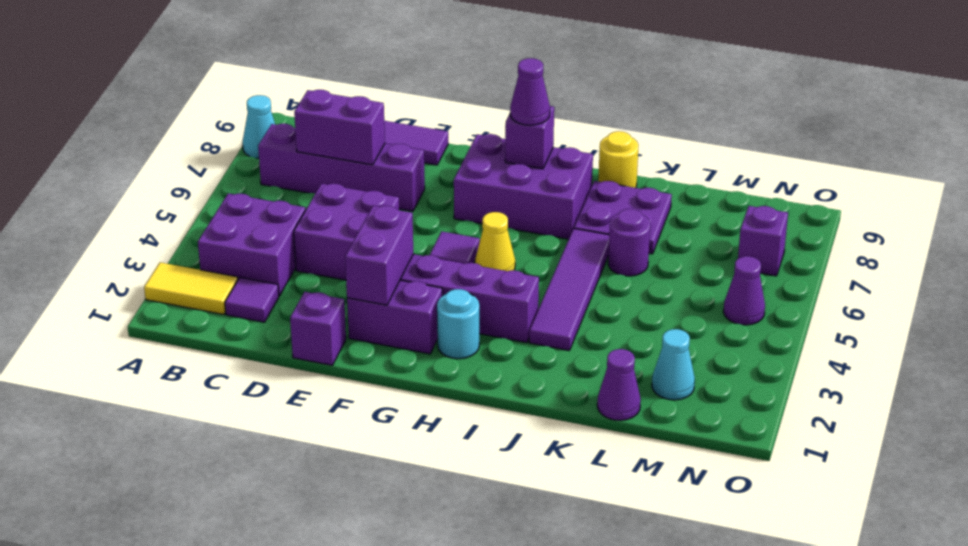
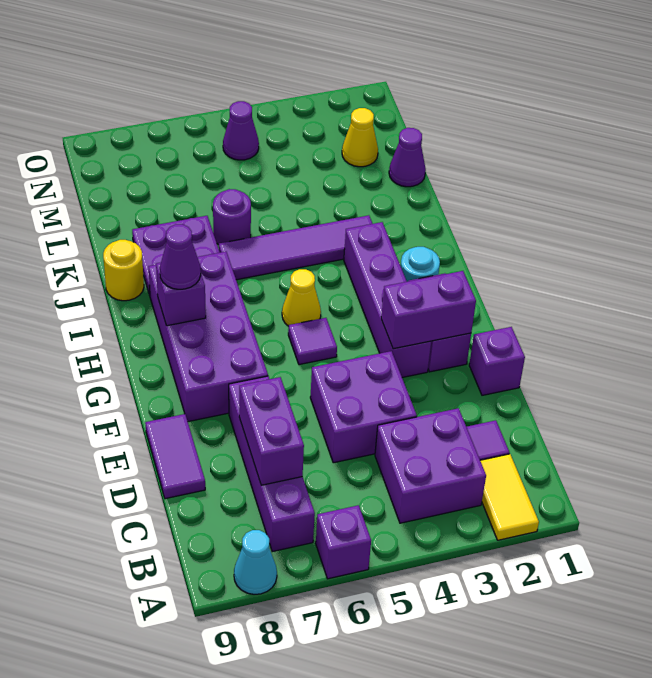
purple brick G7:I8 level 1 -> purple brick F7:I8 level 1
cyan cone M2 level 1 -> yellow cone M2 level 1
purple brick N7 level 1 -> purple brick A6 level 1

